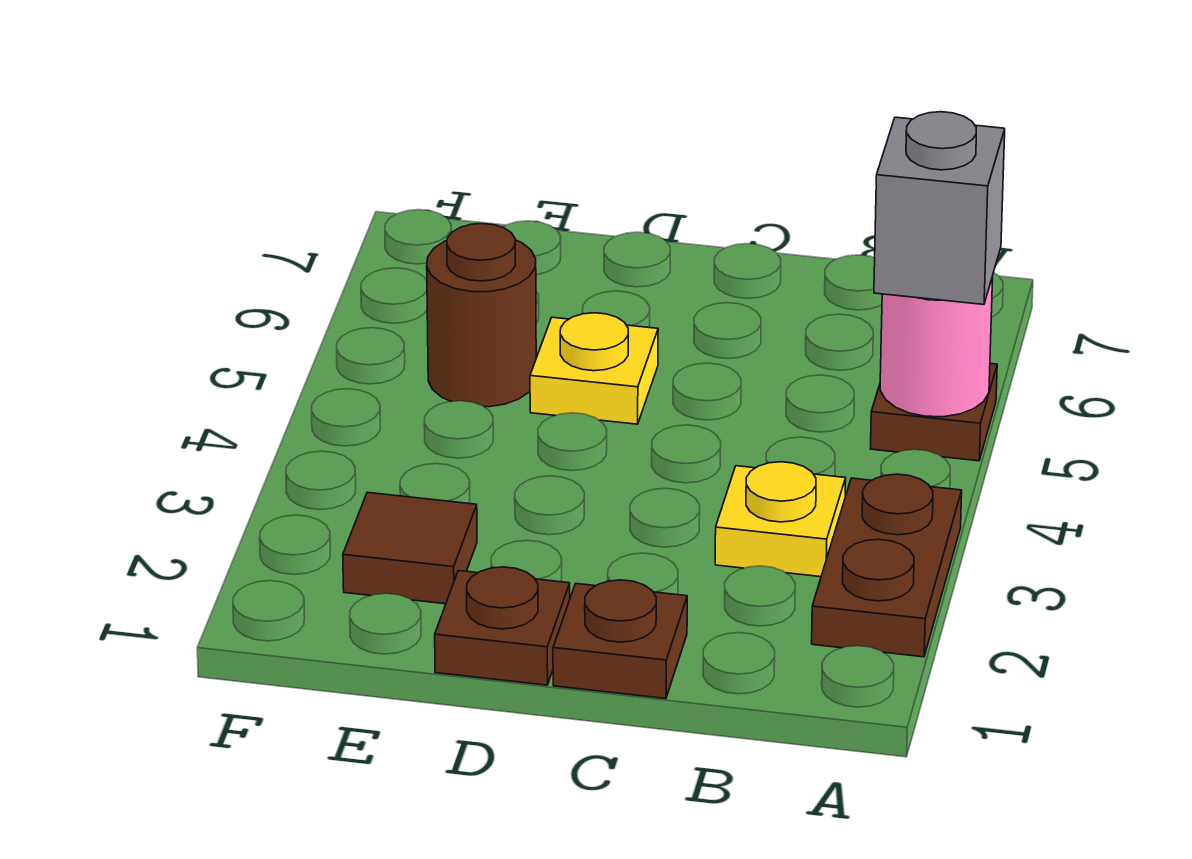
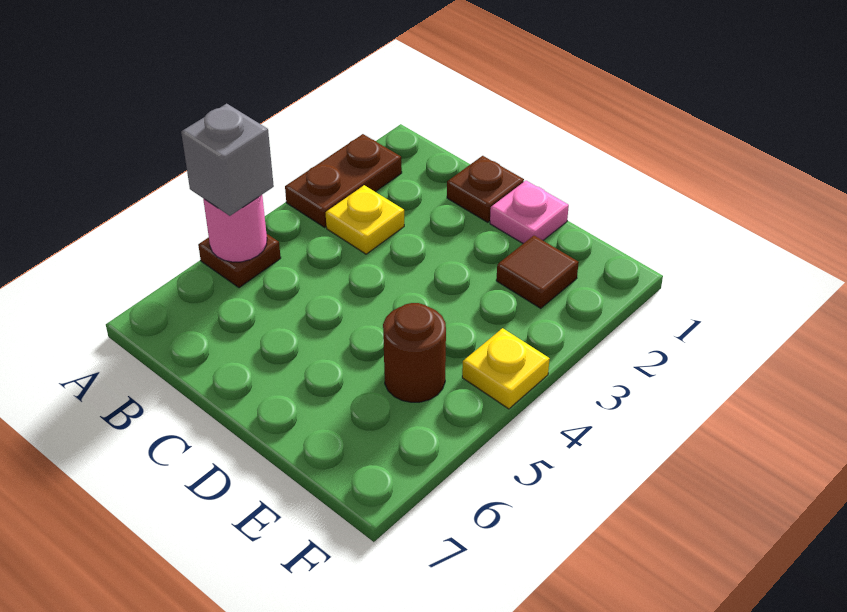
brown plate D1 level 1 -> pink plate D1 level 1
yellow plate D5 level 1 -> yellow plate F4 level 1

